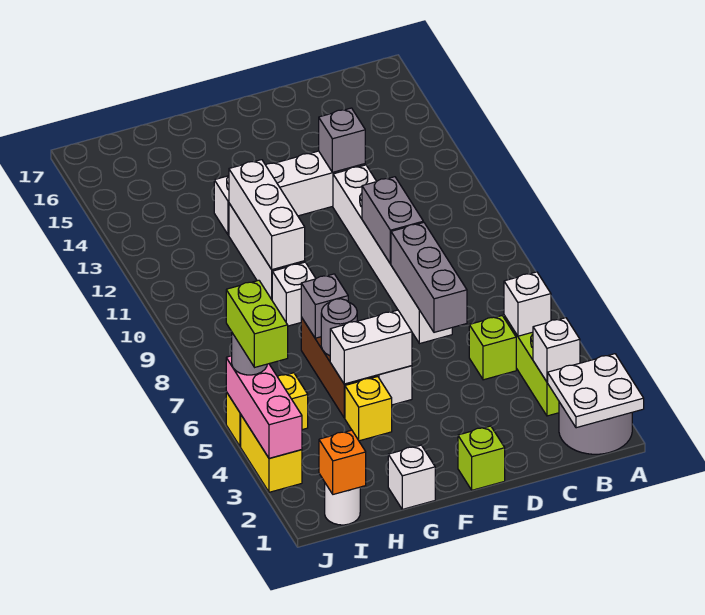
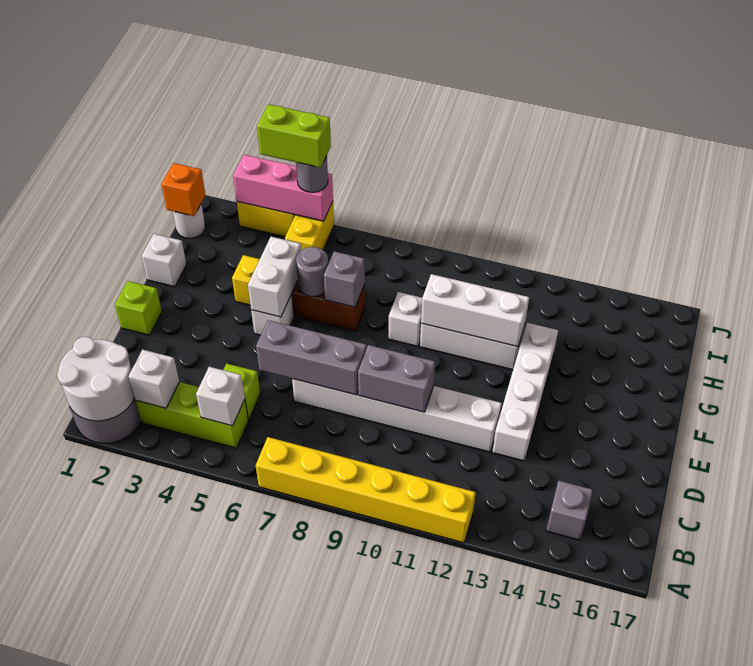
white plate A1:B2 level 2 -> white round brick A1:B2 level 2
none -> yellow brick A7:A12 level 1
grey brick D13 level 2 -> grey brick B15 level 1

